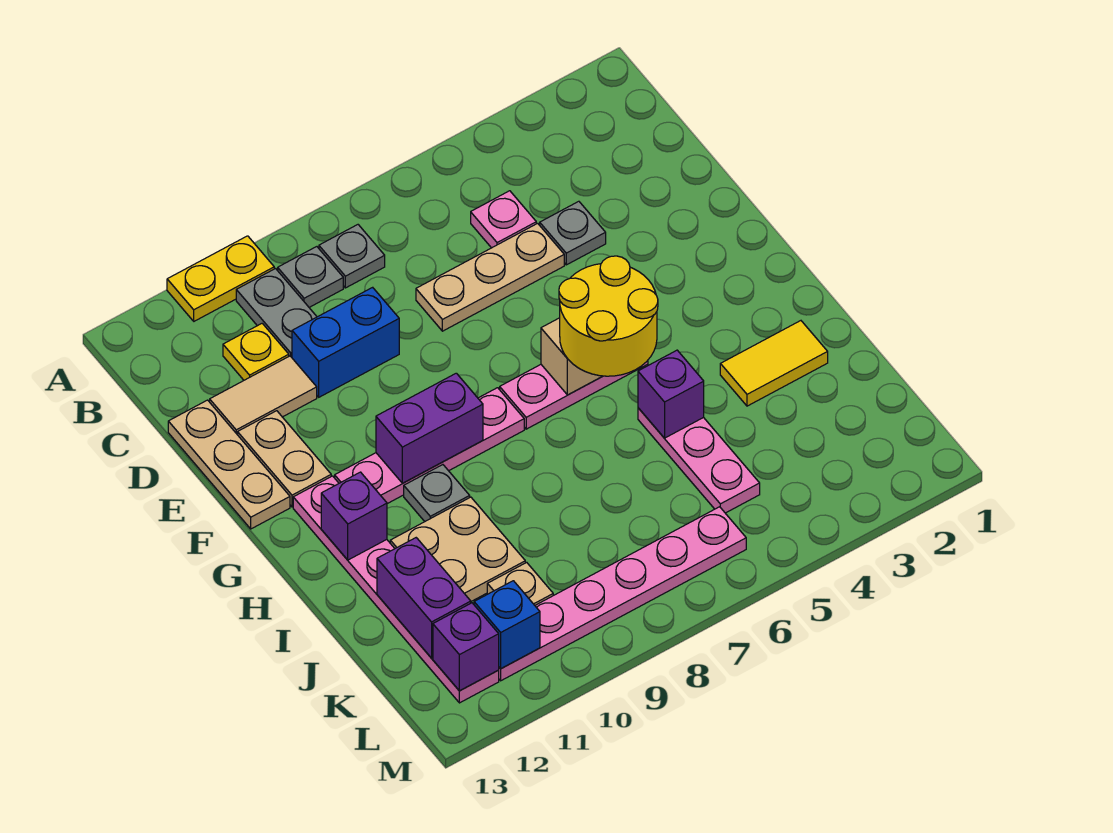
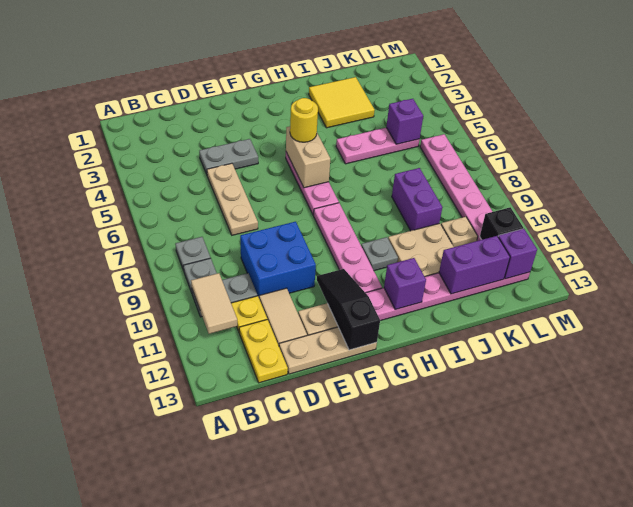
yellow plate A10:A11 level 1 -> yellow plate C12:C13 level 1
none -> tan tile B10:B11 level 2
pink plate C5 level 1 -> none
grey plate D4 level 1 -> grey plate D4:E4 level 1
blue brick D9:D10 level 1 -> blue brick D9:E10 level 1
none -> black slope F11:F13 level 2 top 13
yellow round brick G5:H6 level 3 -> yellow round brick G5 level 3
purple brick G9:G10 level 2 -> purple brick J8:J9 level 1
yellow tile I2:I3 level 1 -> yellow tile I2:J3 level 1
purple brick I5 level 2 -> purple brick K5 level 2
blue brick L11 level 2 -> black brick L11 level 2

